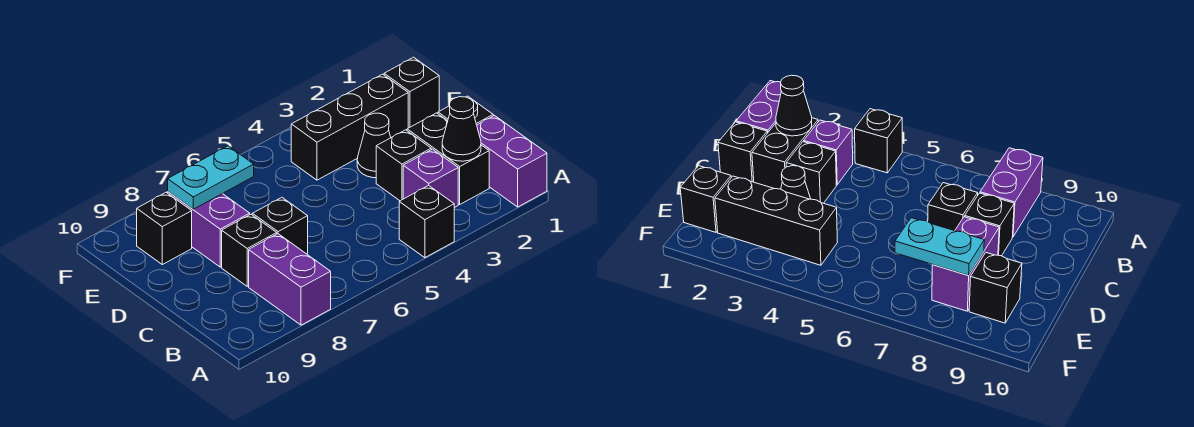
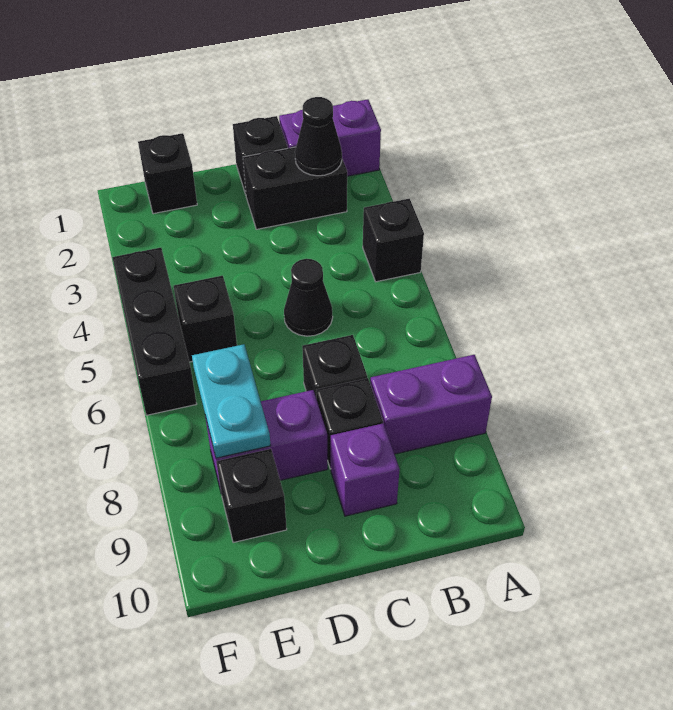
purple brick B3 level 1 -> purple brick C9 level 1
black brick C3 level 1 -> black brick E5 level 1
black cone D3 level 1 -> black cone C5 level 1
black brick E2:E4 level 1 -> black brick F4:F6 level 1

